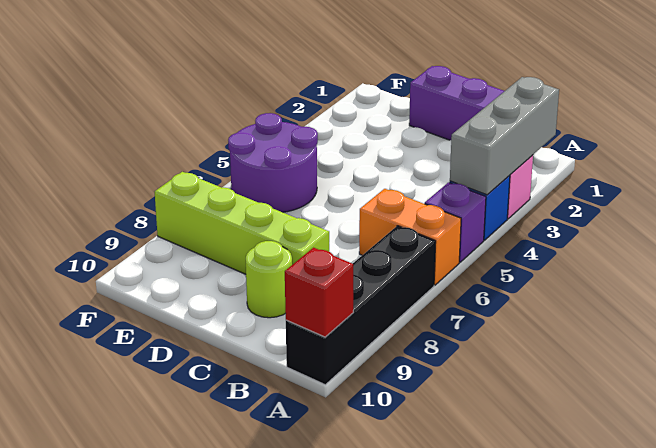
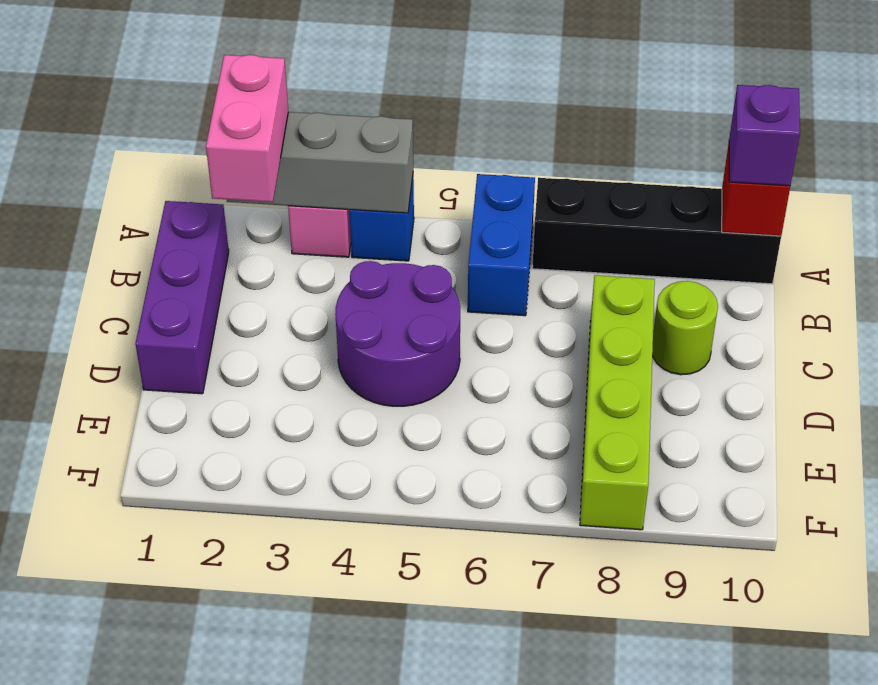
none -> pink brick A2:B2 level 3
purple brick A5 level 1 -> purple brick A10 level 3
orange brick A6:B6 level 1 -> blue brick A6:B6 level 1
purple round brick E5:F6 level 1 -> purple round brick C4:D5 level 1

